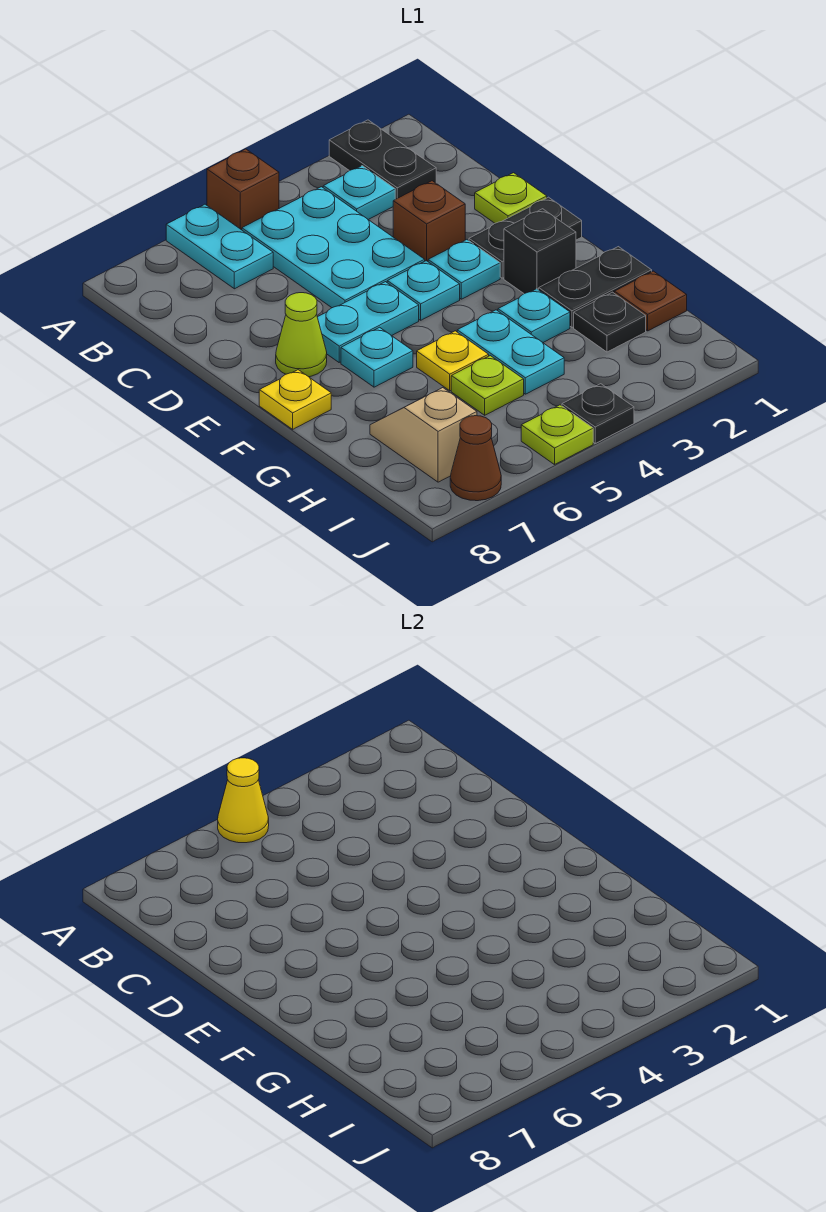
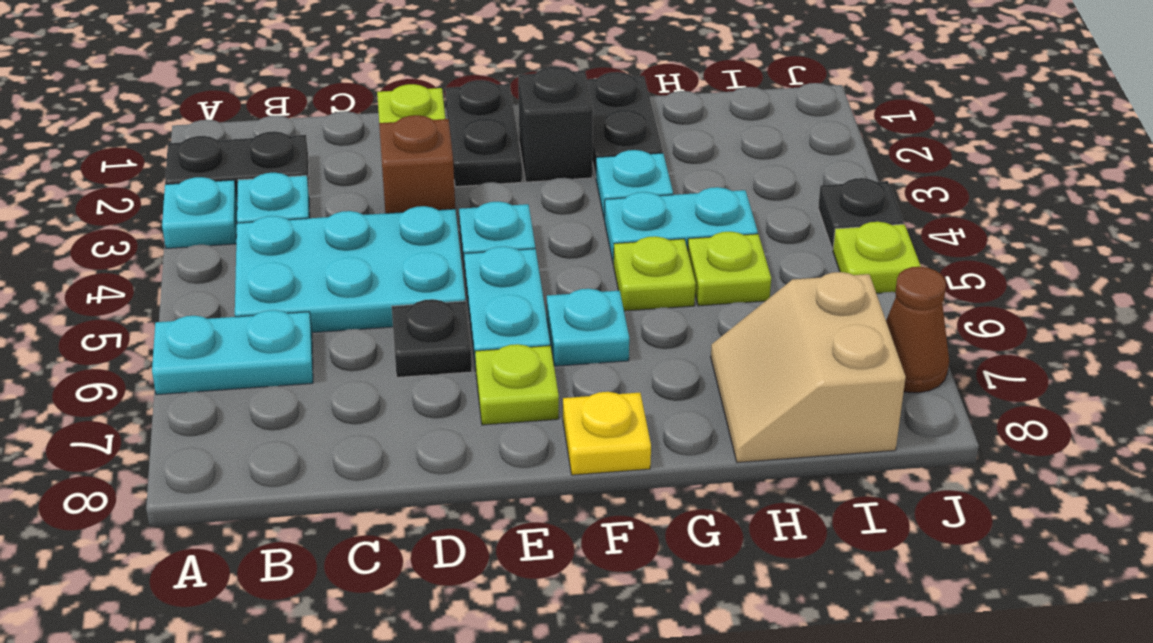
brown brick A5 level 1 -> none
yellow cone A5 level 2 -> none
cyan plate E3 level 1 -> cyan plate A3 level 1
lime cone E7 level 1 -> lime plate E7 level 1
yellow plate G5 level 1 -> lime plate G5 level 1
brown plate H1 level 1 -> none
black plate H2 level 1 -> black plate D6 level 1
tan slope H7:I7 level 1 top I -> tan slope H7:I8 level 1 top I

